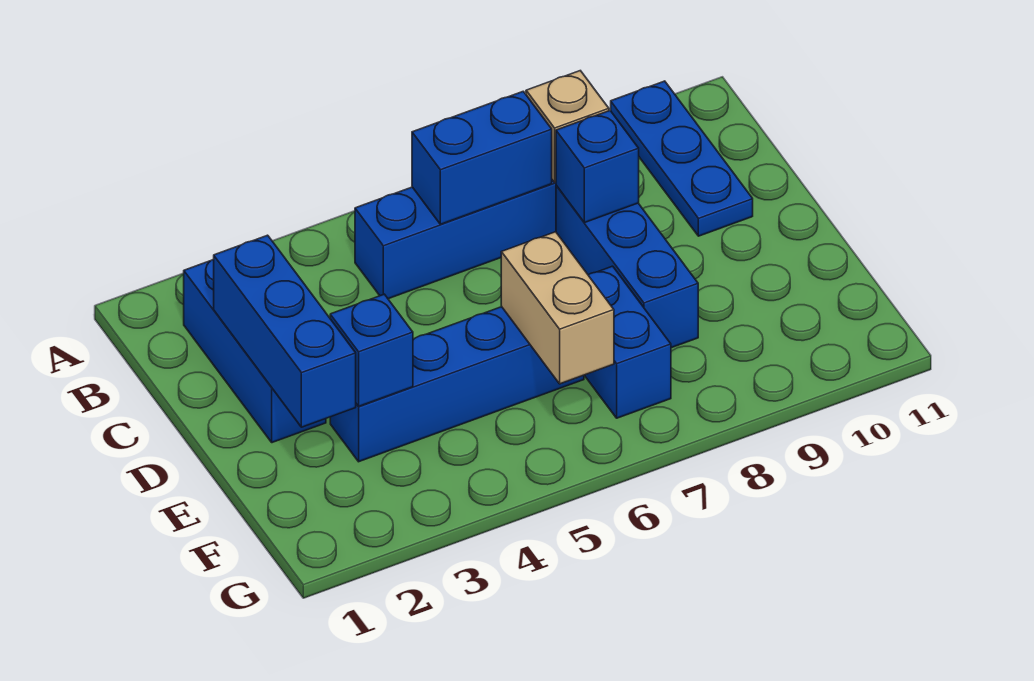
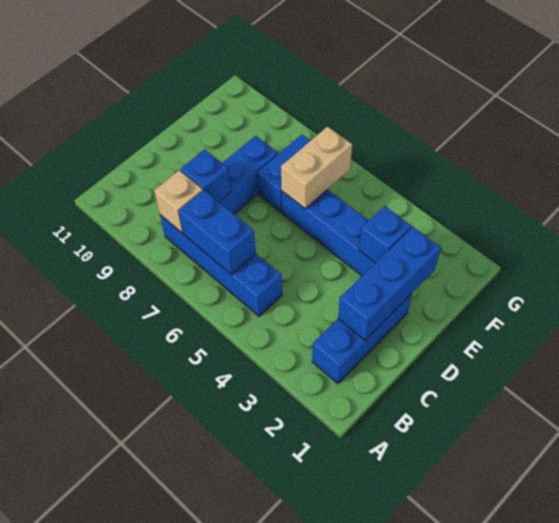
blue plate A10:C10 level 1 -> none

